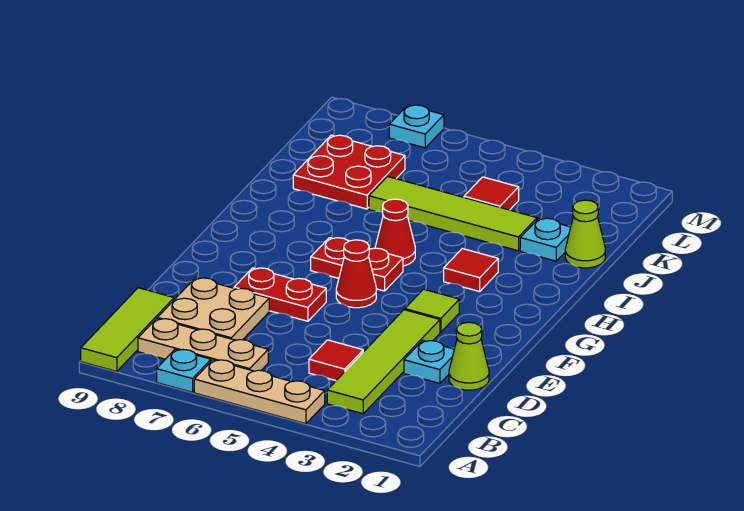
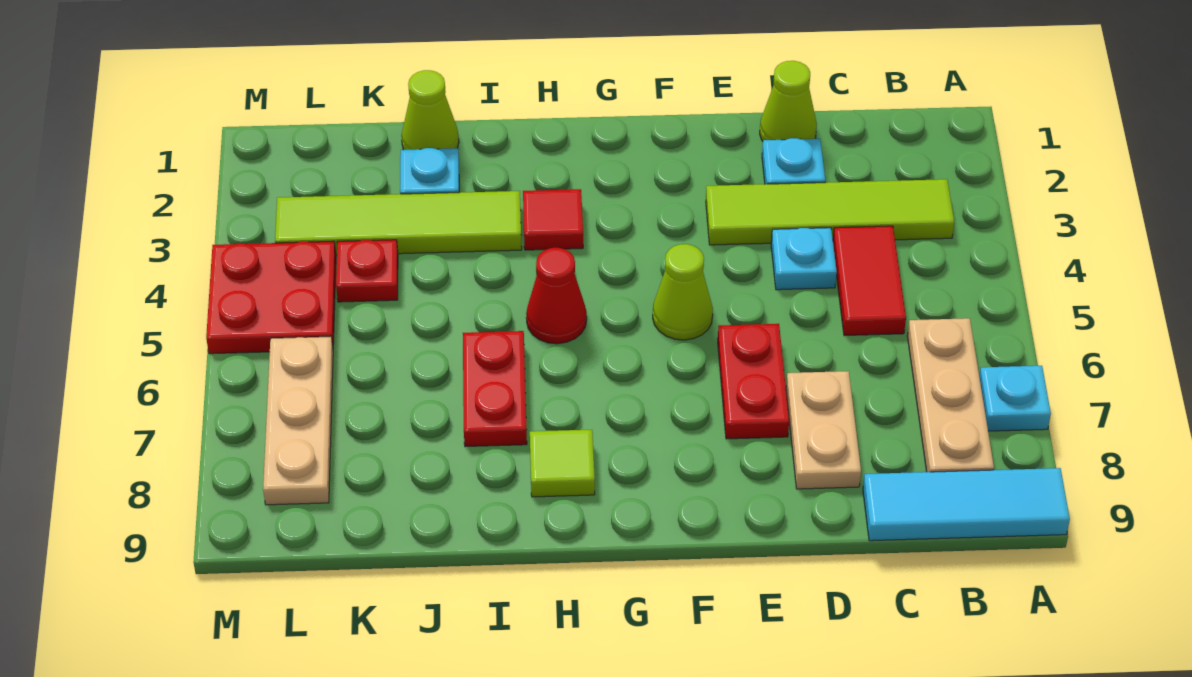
tan plate A4:A6 level 1 -> tan plate L6:L8 level 1
lime tile A9:C9 level 1 -> cyan tile A9:C9 level 1
red tile C4 level 1 -> red tile C4:C5 level 1
tan plate C7:D8 level 1 -> tan plate D7:D8 level 1
lime tile F3 level 1 -> lime tile H8 level 1
red cone F5 level 1 -> lime cone F5 level 1
red plate G5:G6 level 1 -> red plate I6:I7 level 1
lime tile J3:J6 level 1 -> lime tile I3:L3 level 1
red plate J7:K8 level 1 -> red plate L4:M5 level 1
red tile K4 level 1 -> red plate K4 level 1
cyan plate M7 level 1 -> cyan plate D4 level 1

